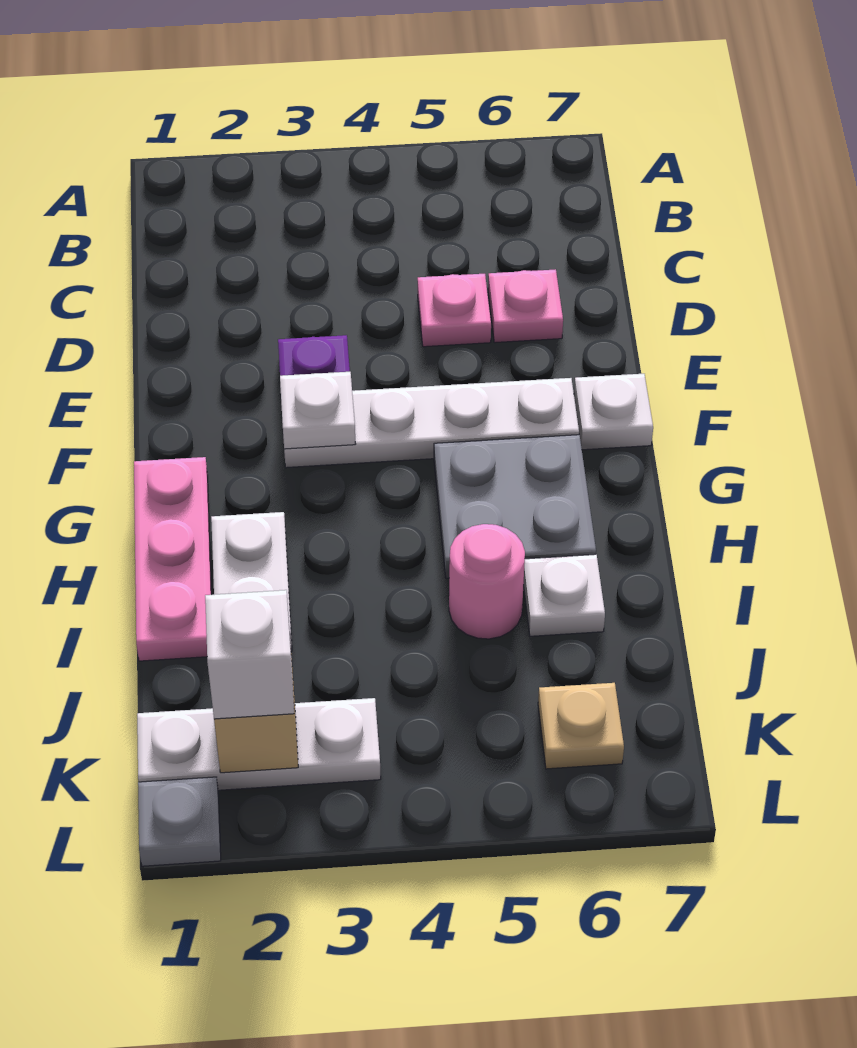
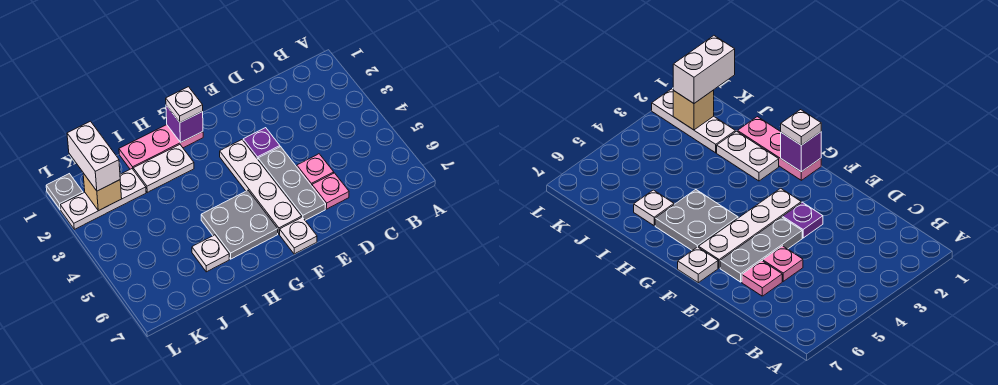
none -> grey plate E4:E6 level 1
white plate F3 level 2 -> white plate G1 level 3
none -> purple brick G1 level 2
pink round brick I5 level 1 -> none
white plate K1:K3 level 1 -> white plate J2:L2 level 1
white brick K2 level 3 -> white brick K1:K2 level 3
tan plate K6 level 1 -> none

